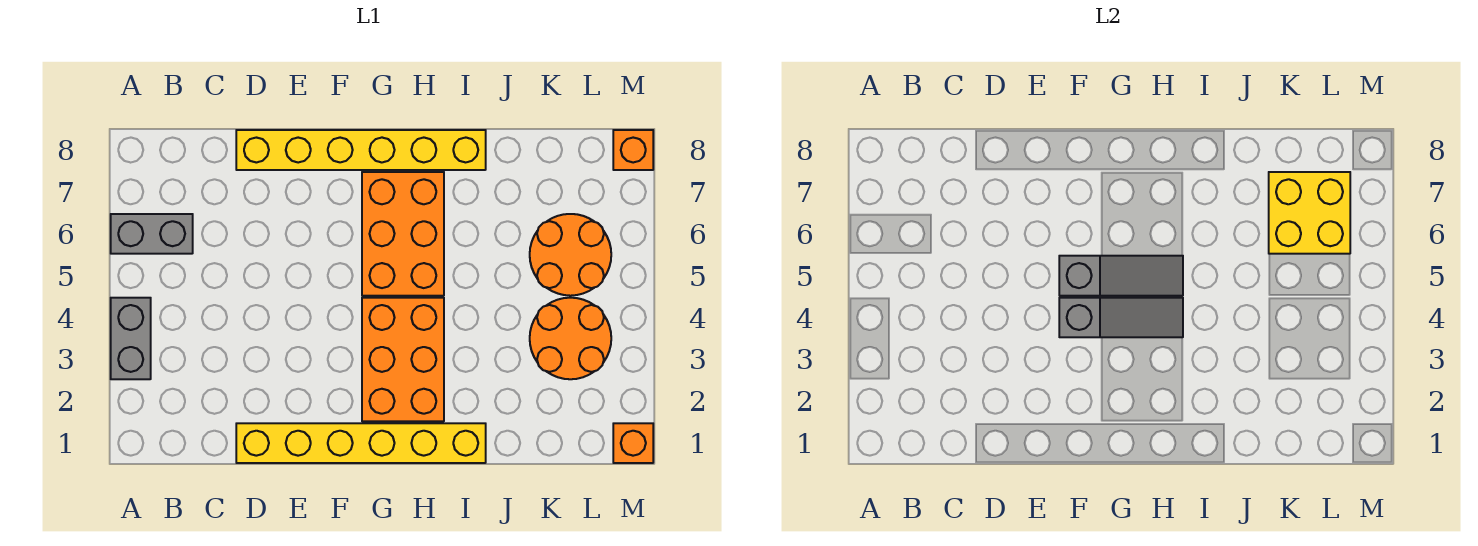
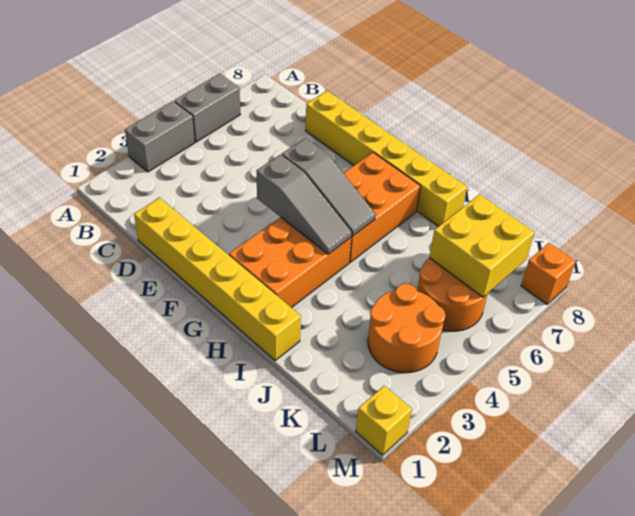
grey brick A6:B6 level 1 -> grey brick A5:A6 level 1
orange brick M1 level 1 -> yellow brick M1 level 1

